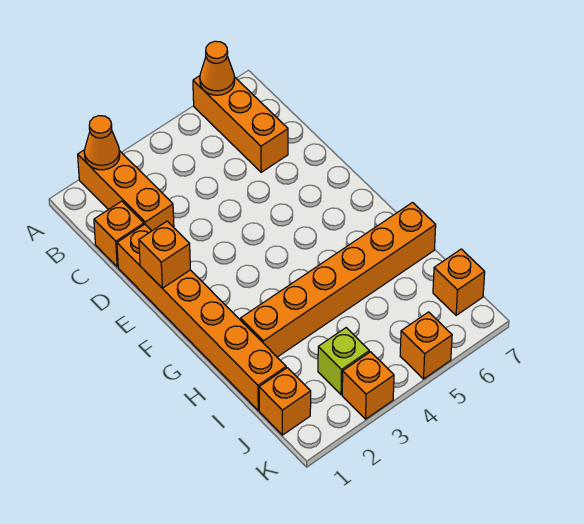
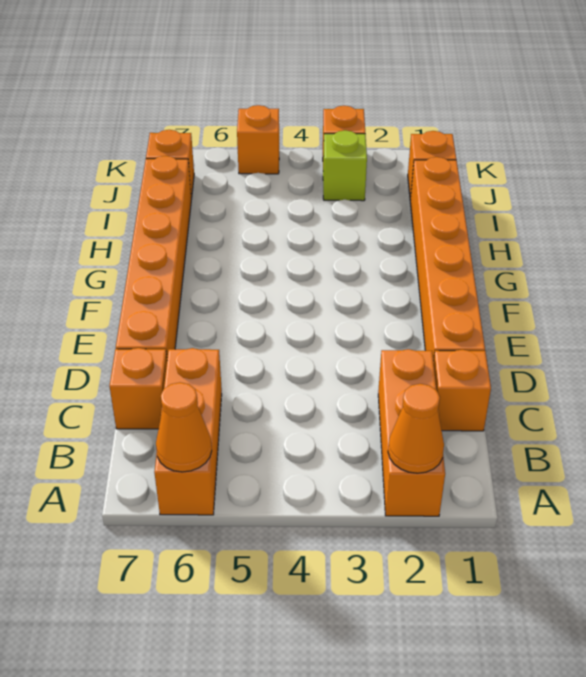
orange brick E1 level 2 -> orange brick C7 level 1
orange brick H2:H7 level 1 -> orange brick D7:I7 level 1

